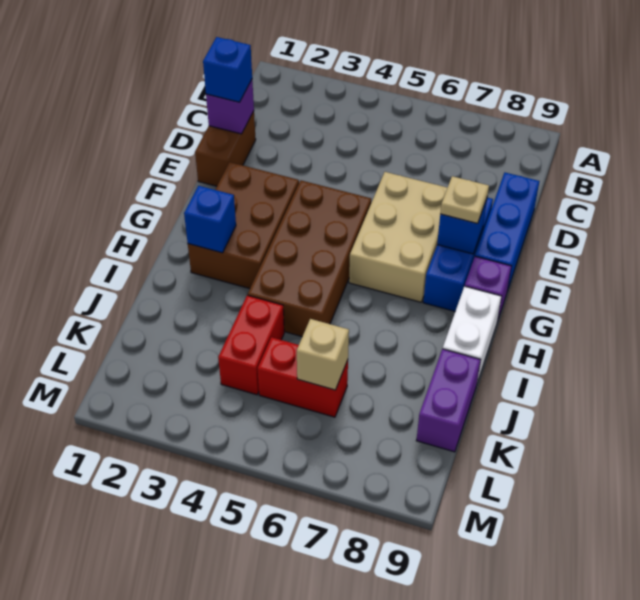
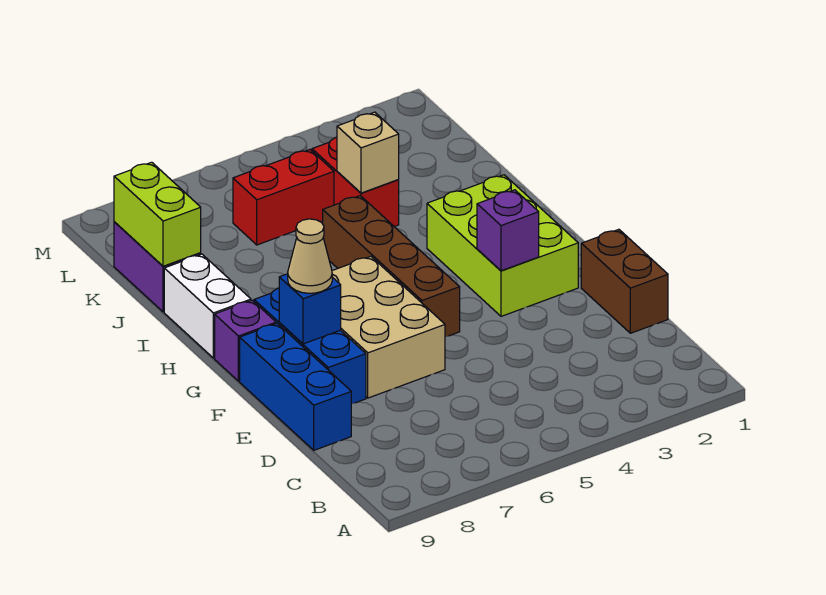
purple brick D1 level 2 -> purple brick F3 level 2
blue brick D1 level 3 -> none
brown brick F2:H3 level 1 -> lime brick F2:H3 level 1
brown brick F4:I5 level 1 -> brown brick F5:I5 level 1
tan plate F8 level 3 -> tan cone F8 level 3
blue brick H2 level 2 -> none
none -> lime brick J9:K9 level 2
tan brick K6 level 2 -> tan brick J4 level 2

